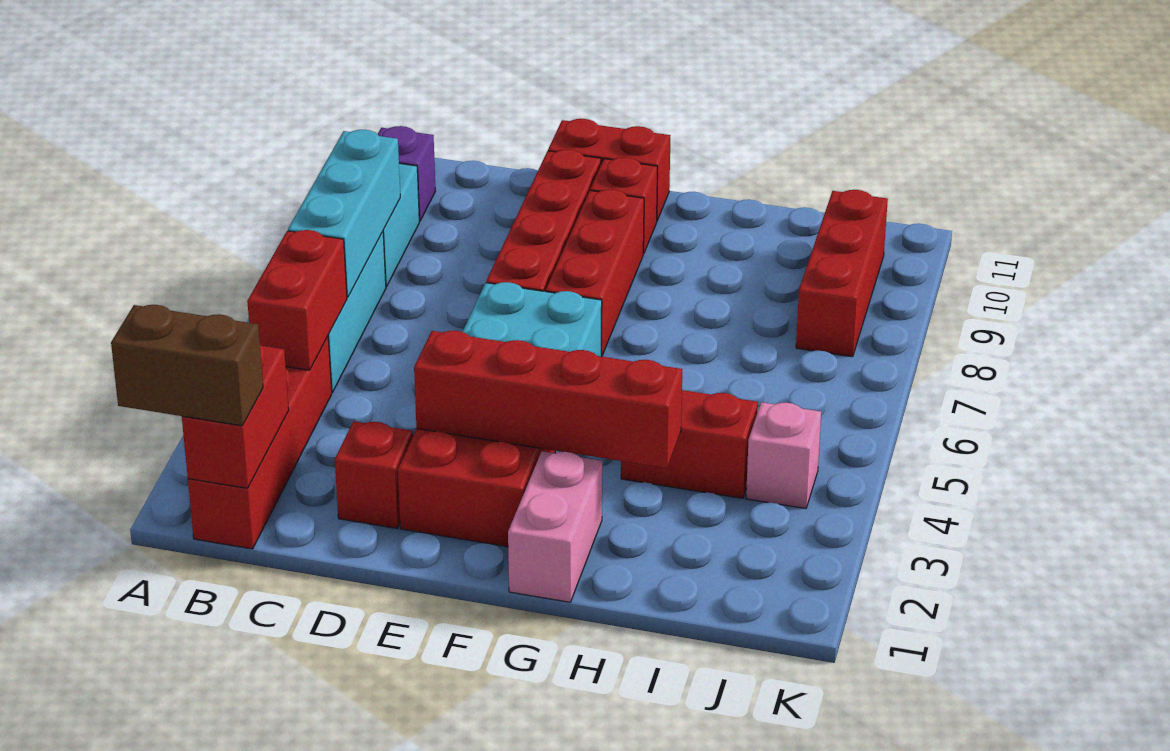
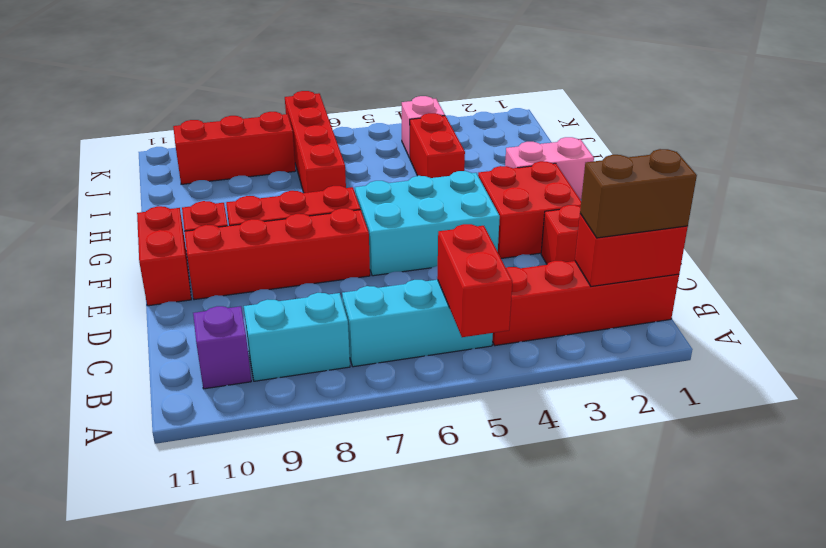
brown brick A1:B1 level 3 -> brown brick B1:B2 level 3
red brick B4:B5 level 2 -> red brick A5:B5 level 2
cyan brick B6:B8 level 2 -> none
red brick E3:H3 level 2 -> red brick H7:K7 level 1

